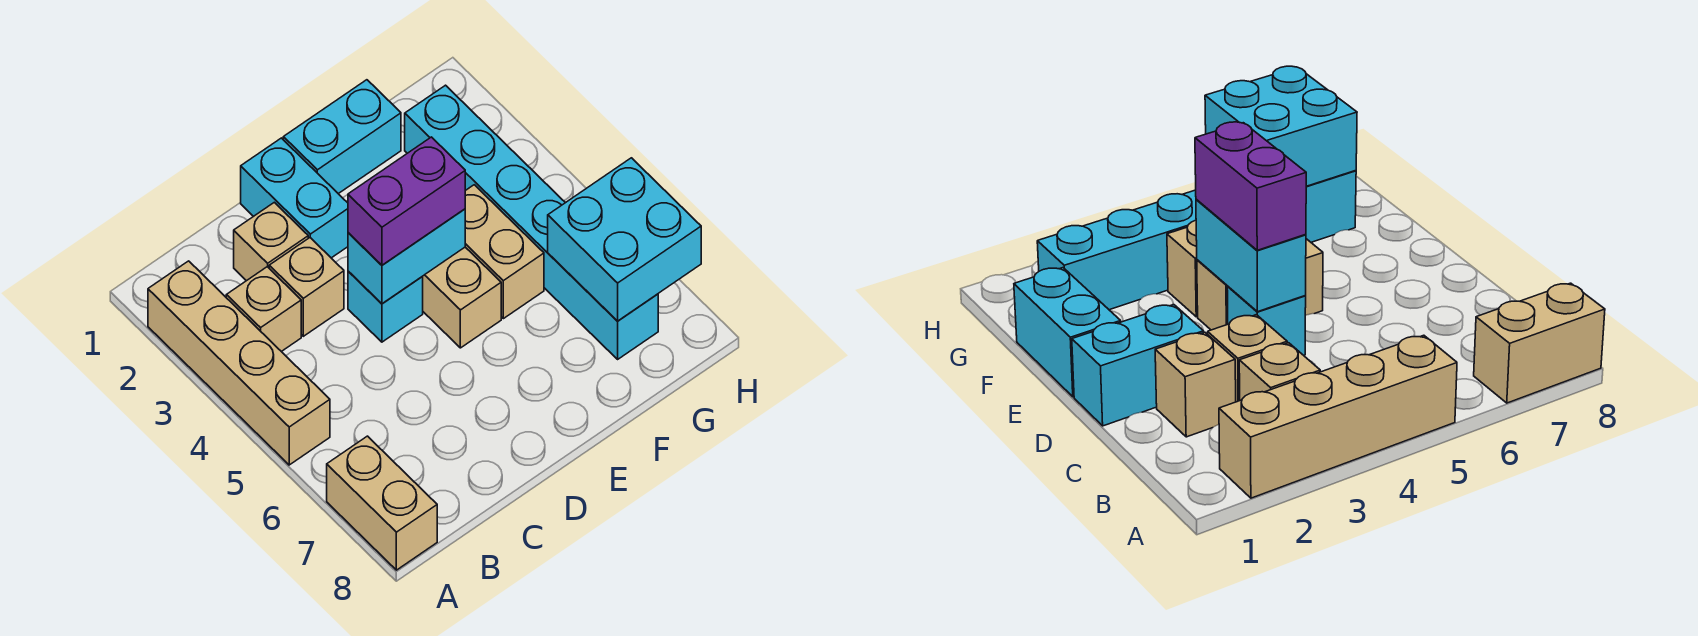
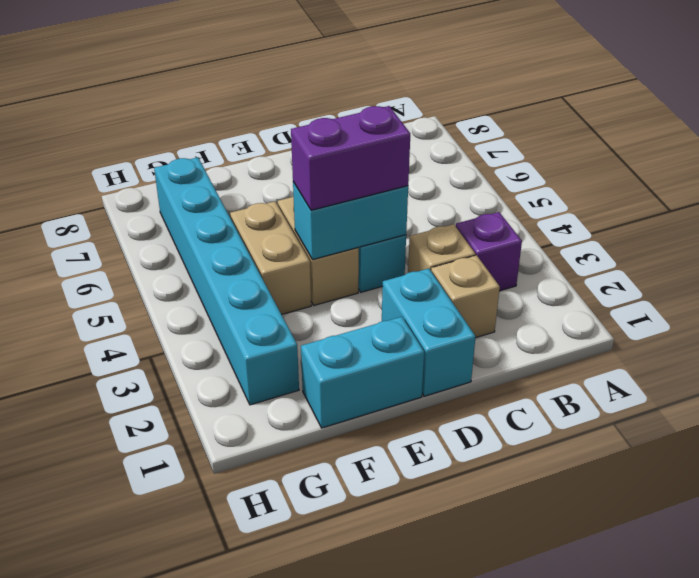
tan brick A2:A5 level 1 -> none
tan brick A7:A8 level 1 -> none
tan brick B3 level 1 -> purple brick B3 level 1
cyan brick G6:H7 level 2 -> none

